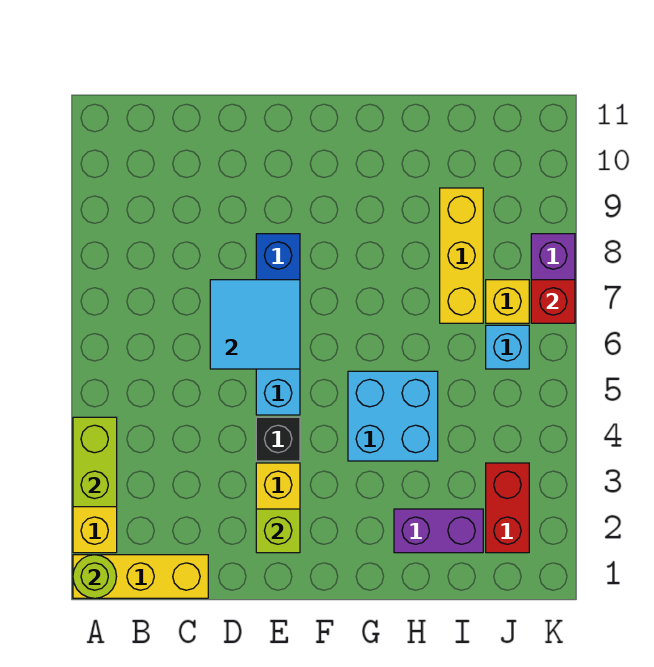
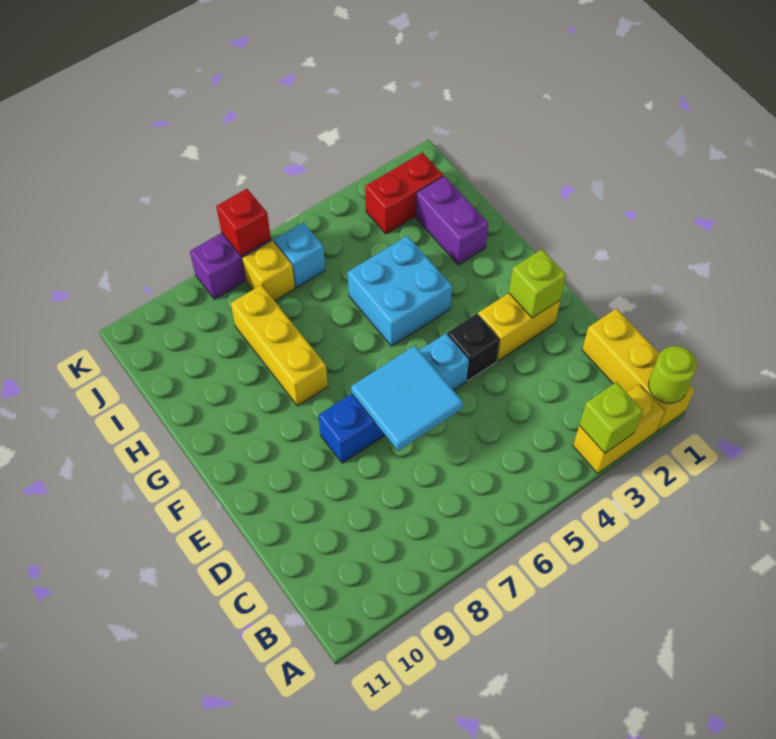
lime brick A3:A4 level 2 -> lime brick A3 level 2
yellow brick I7:I9 level 1 -> yellow brick G8:I8 level 1

